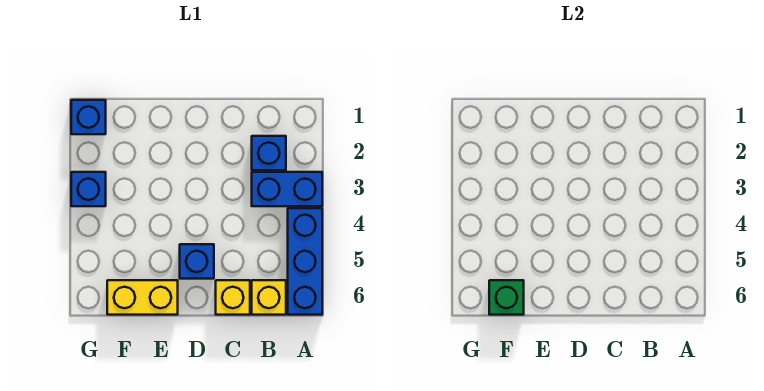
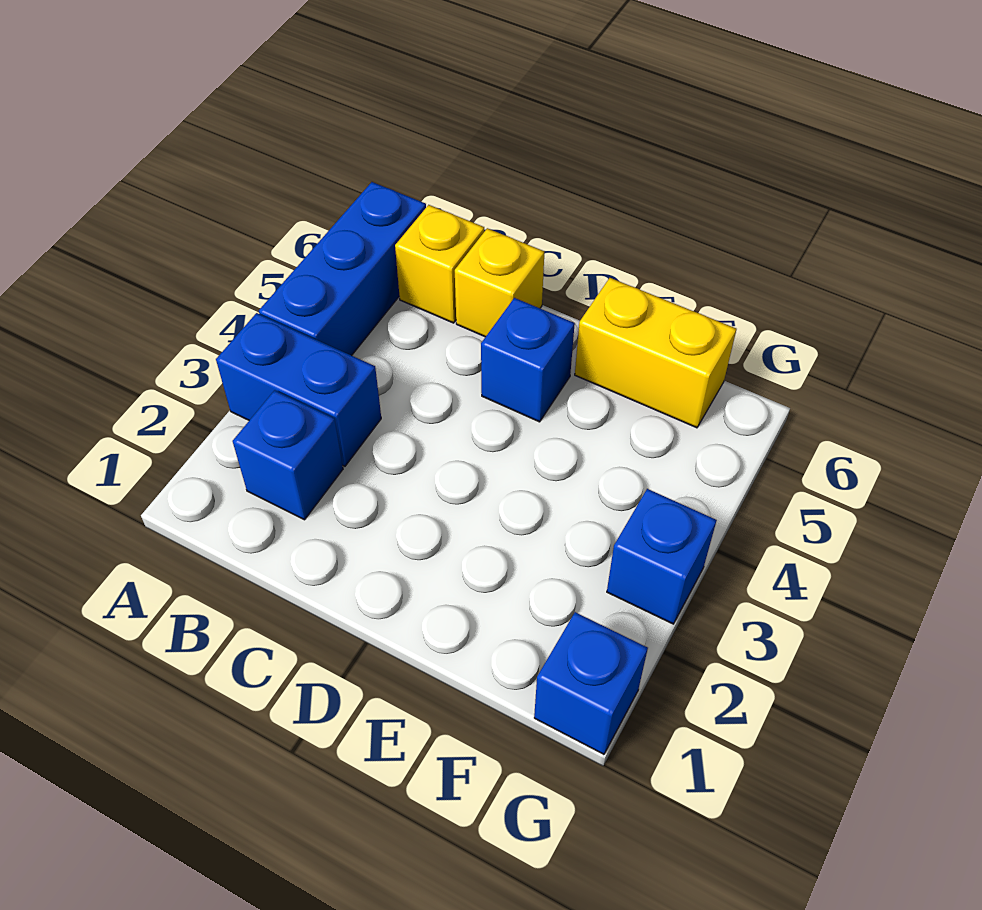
green brick F6 level 2 -> none

